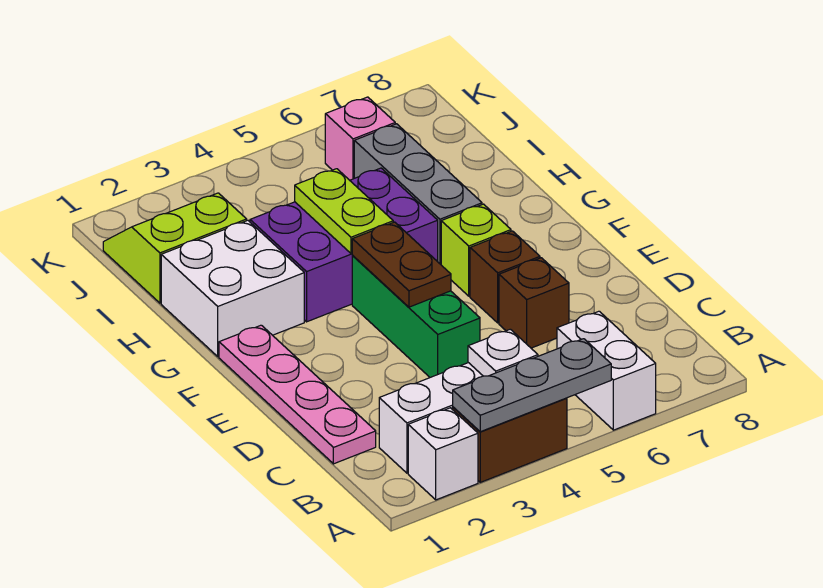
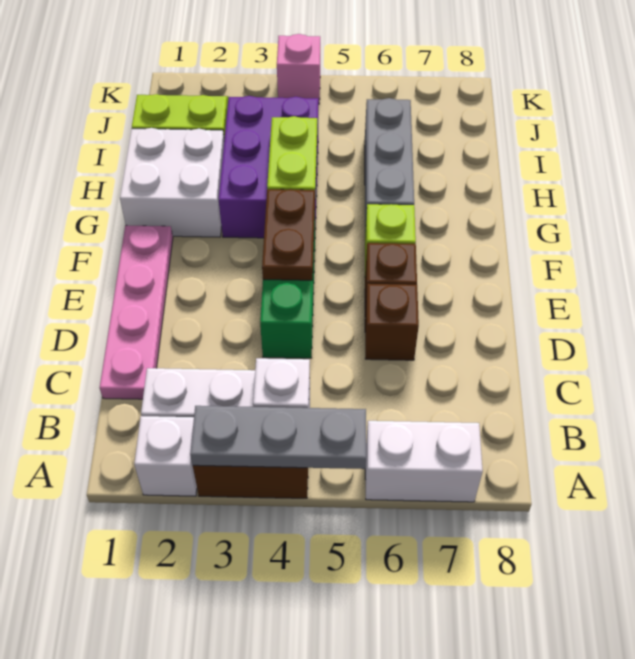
white brick A6:B6 level 1 -> white brick A6:A7 level 1
purple brick G3:H5 level 1 -> purple brick G3:I4 level 1
pink brick J6 level 1 -> pink brick K4 level 1

